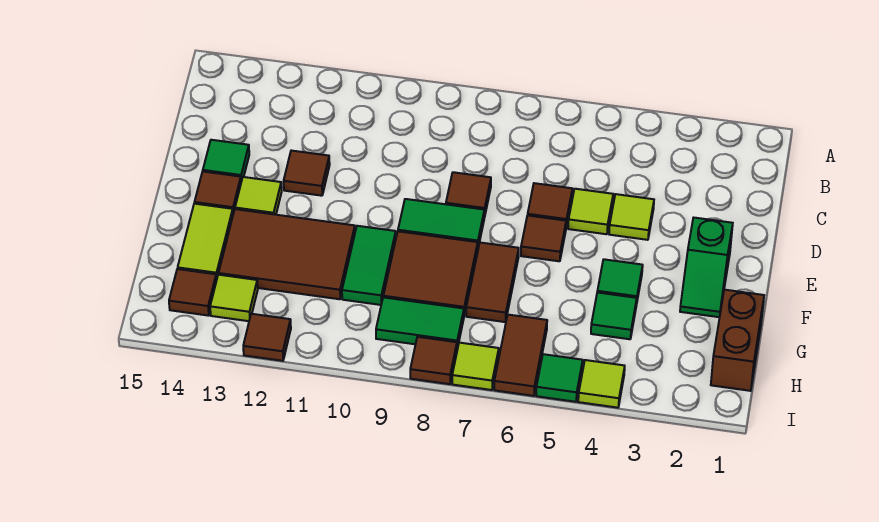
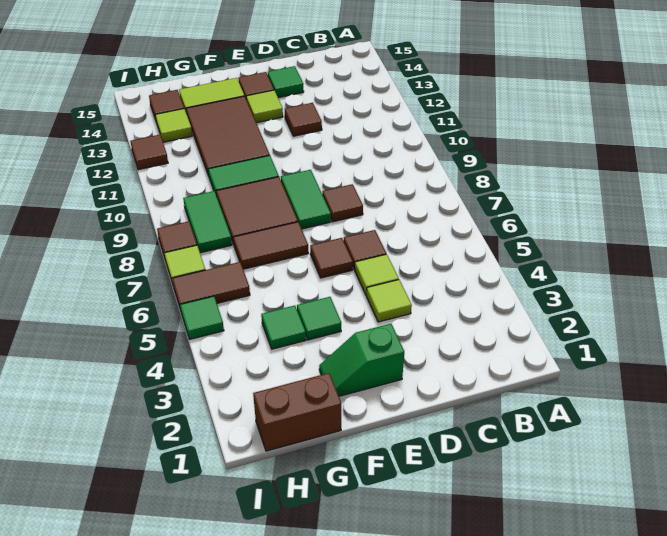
lime tile I4 level 1 -> none

